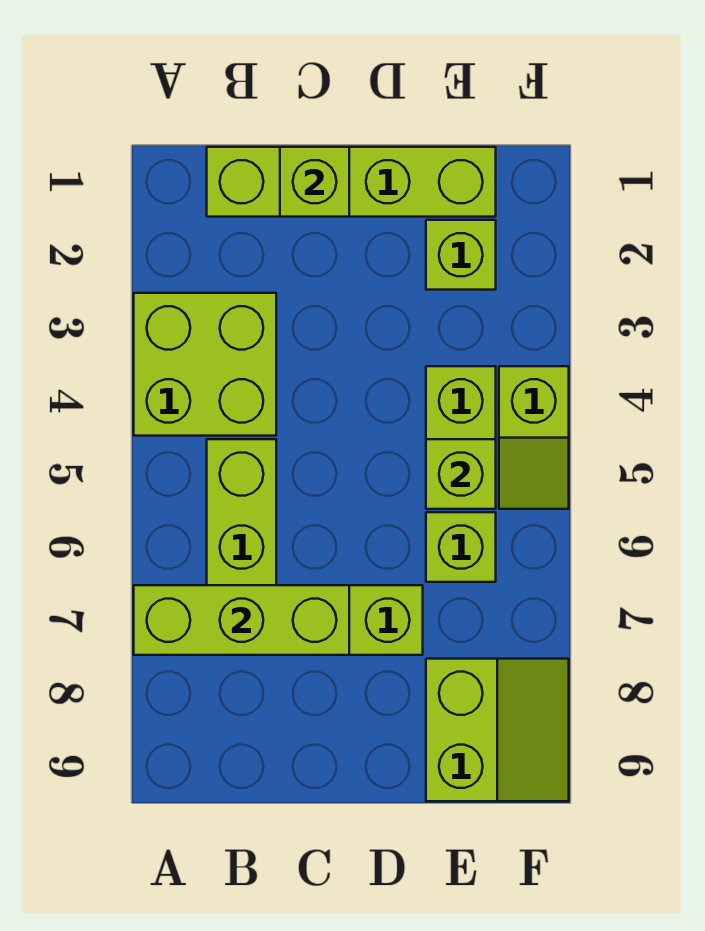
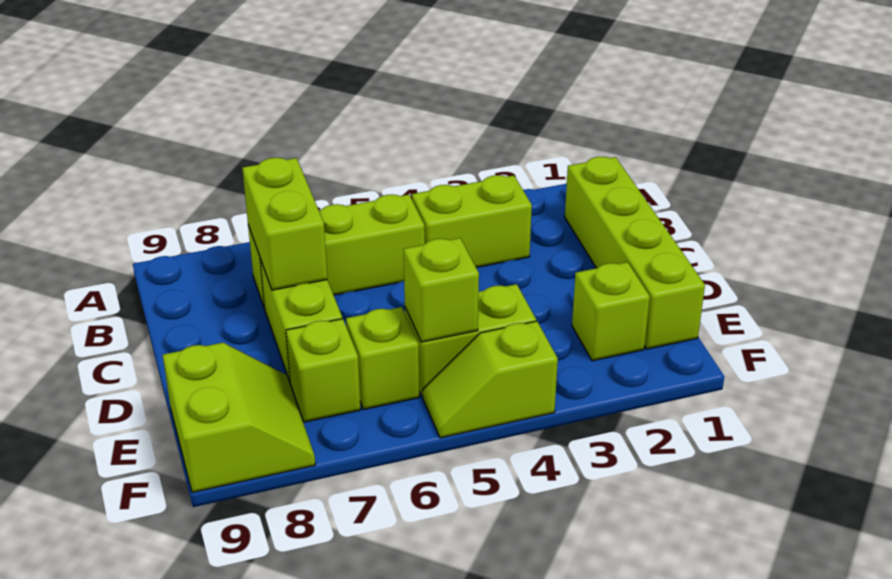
lime brick A3:B4 level 1 -> lime brick B3:B4 level 1
lime brick A7:C7 level 2 -> lime brick B7:C7 level 2
lime brick C1 level 2 -> lime brick E7 level 1
lime slope E8:F9 level 1 top E -> lime slope E8:F9 level 1 top 9

